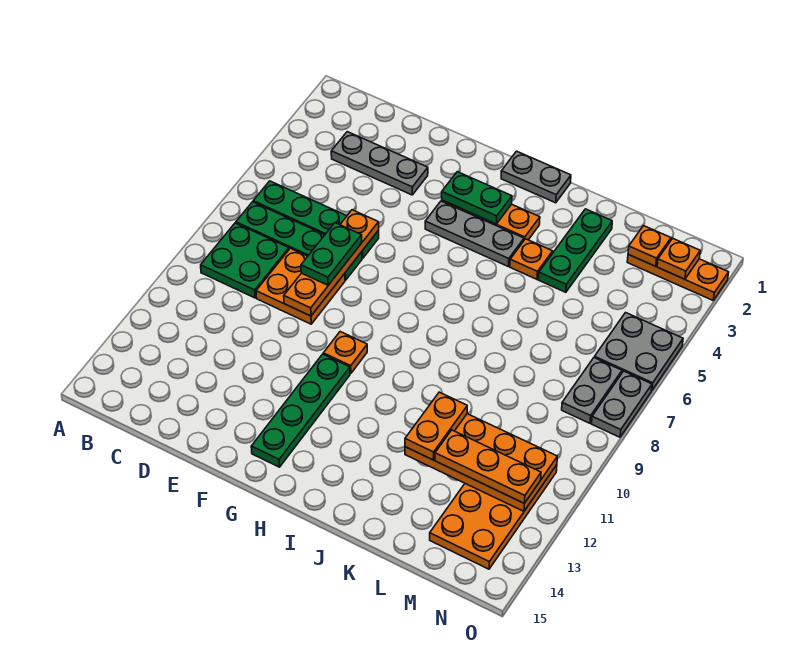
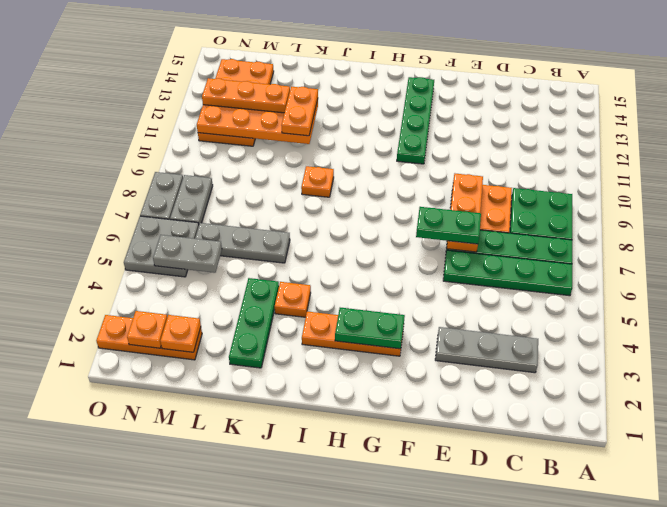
orange plate E6:E9 level 2 -> orange plate E7:E9 level 2
green plate E7:E8 level 3 -> green plate E7:F7 level 3
grey plate G4:I4 level 1 -> grey plate K6:M6 level 1
orange plate G10 level 1 -> orange plate J9 level 1
grey plate H1:I1 level 1 -> grey plate M5:N5 level 2

